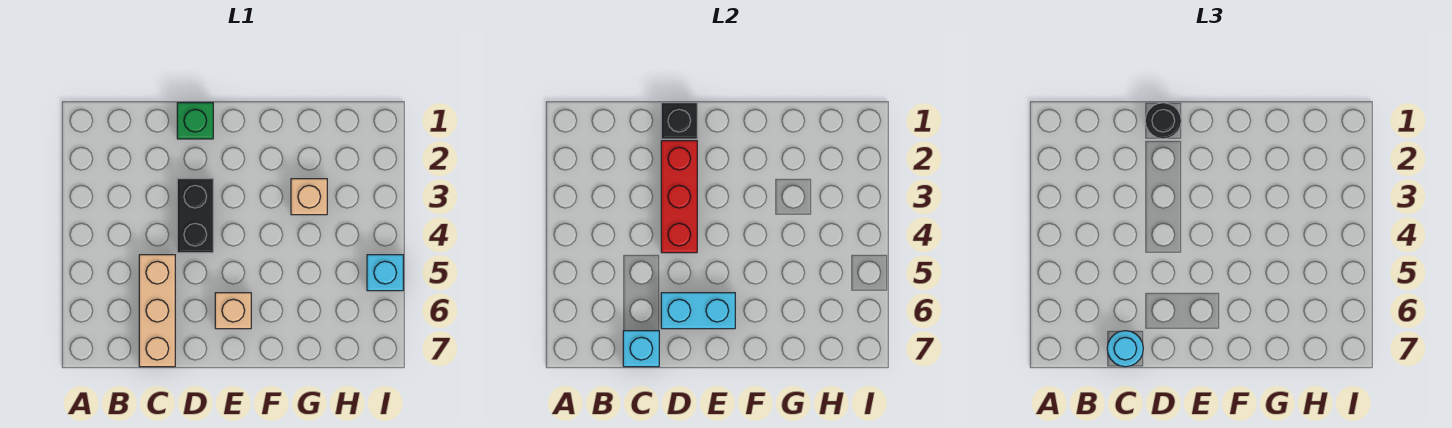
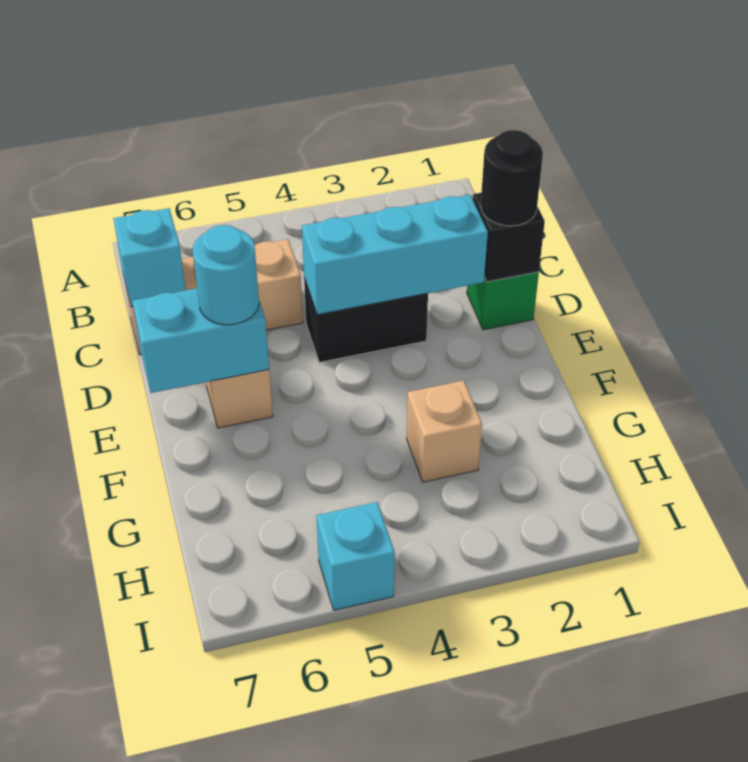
cyan round brick C7 level 3 -> cyan round brick E6 level 3
red brick D2:D4 level 2 -> cyan brick D2:D4 level 2
cyan brick D6:E6 level 2 -> cyan brick E6:E7 level 2

